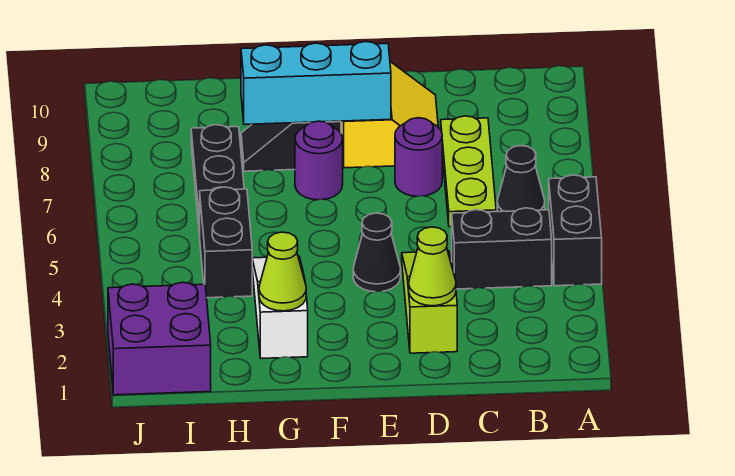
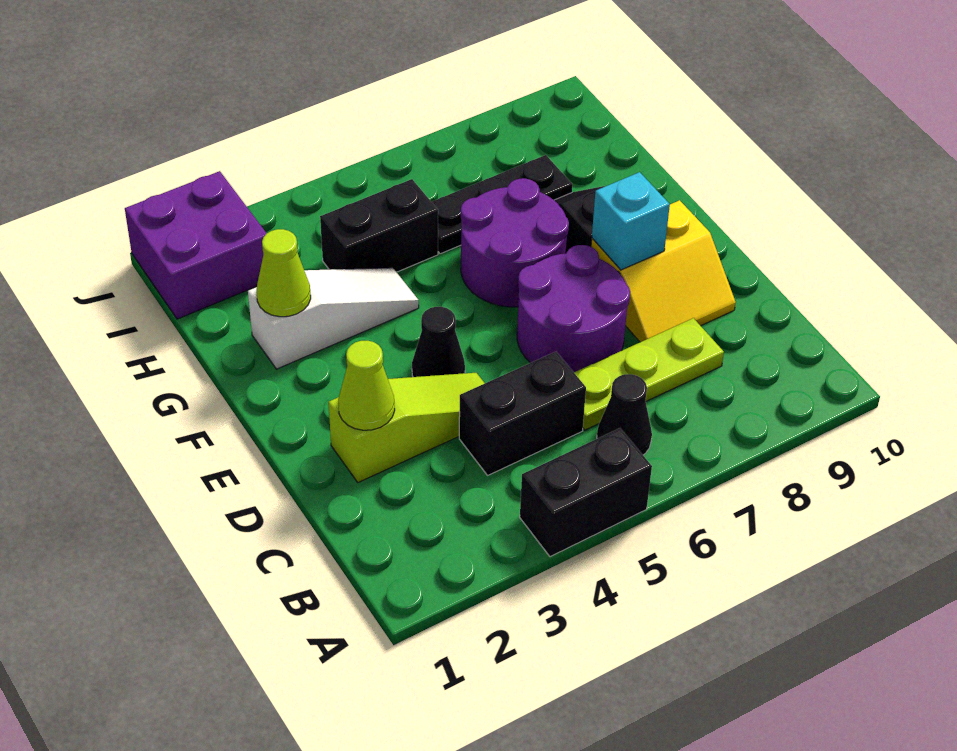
black brick B4:C4 level 1 -> black brick C4:C5 level 1
purple round brick D7 level 1 -> purple round brick D6:E7 level 1
cyan brick E8:G8 level 2 -> cyan brick E8 level 2
purple round brick F7 level 1 -> purple round brick F6:G7 level 1

